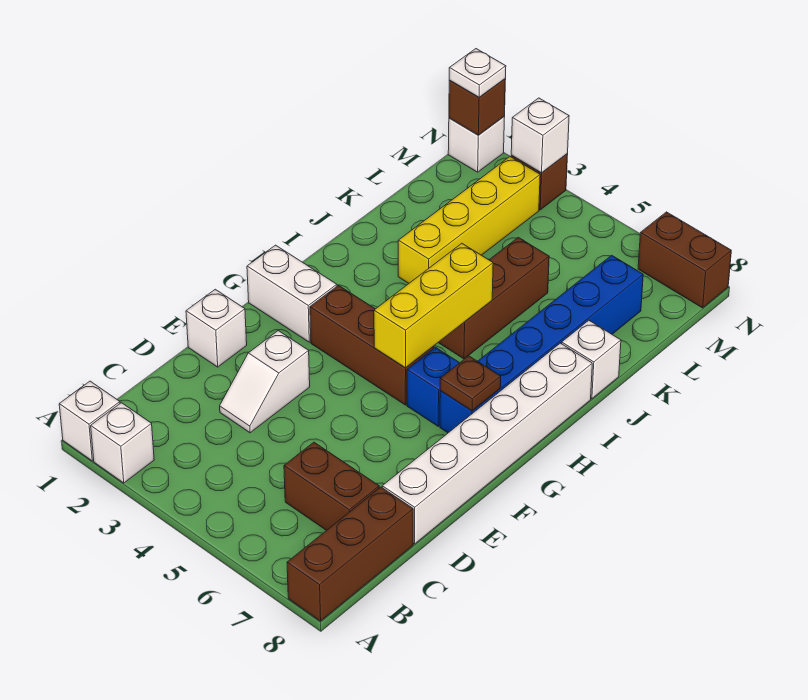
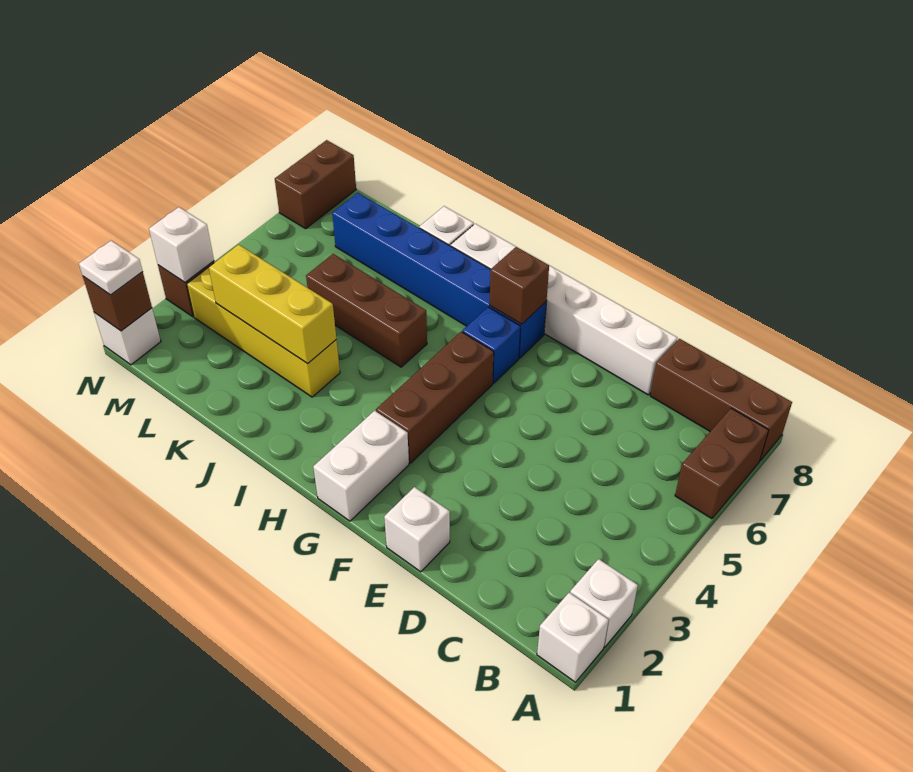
brown brick C6:C7 level 1 -> brown brick A6:A7 level 1
white slope D3:E3 level 1 top E -> none
yellow brick G5:I5 level 2 -> yellow brick J3:L3 level 2
brown plate G7 level 2 -> brown brick G7 level 2

